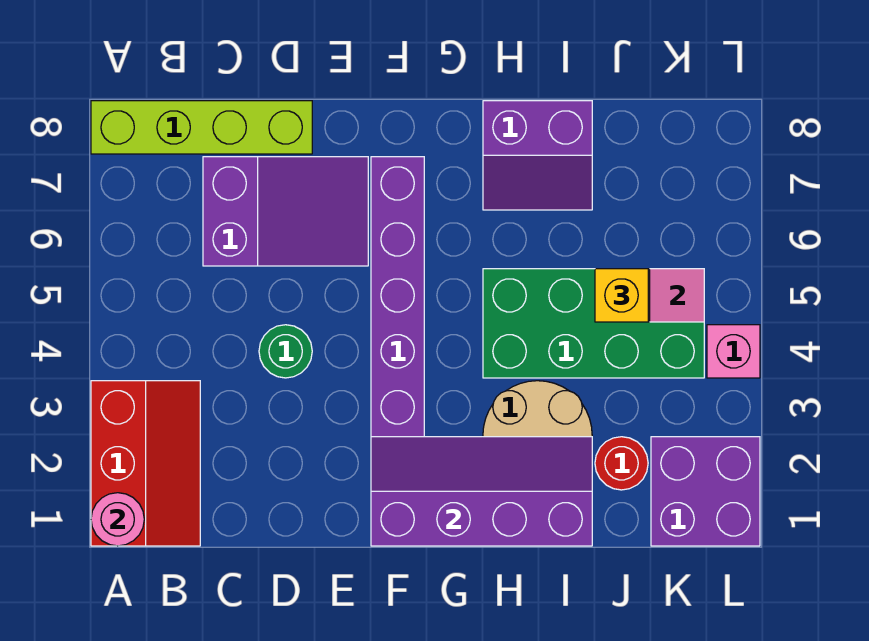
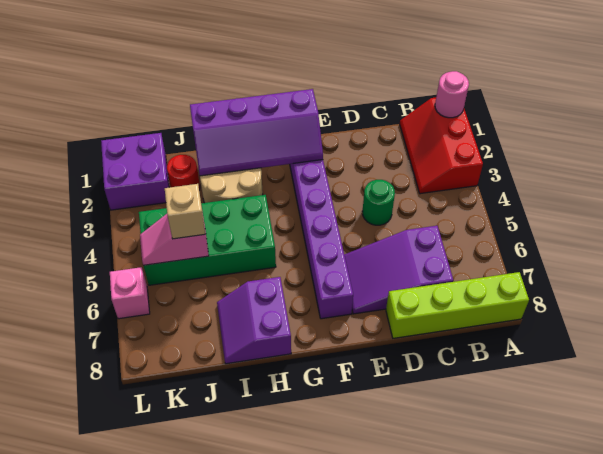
purple slope H7:I8 level 1 top 8 -> purple slope H7:I8 level 1 top H
yellow brick J5 level 3 -> tan brick J5 level 3
pink brick L4 level 1 -> pink brick L6 level 1

